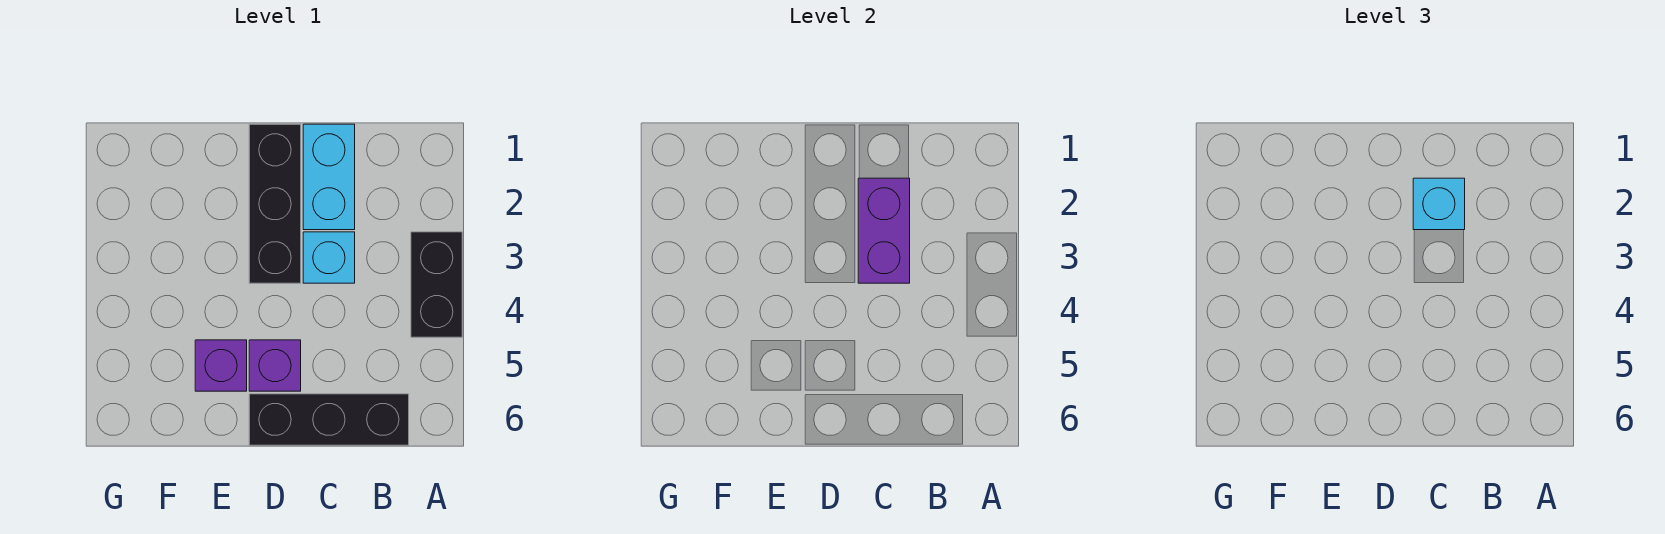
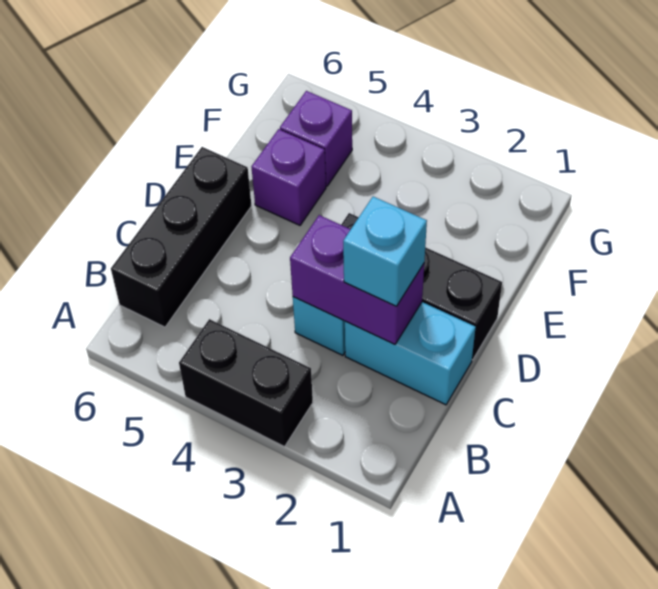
purple brick D5 level 1 -> purple brick F5 level 1

